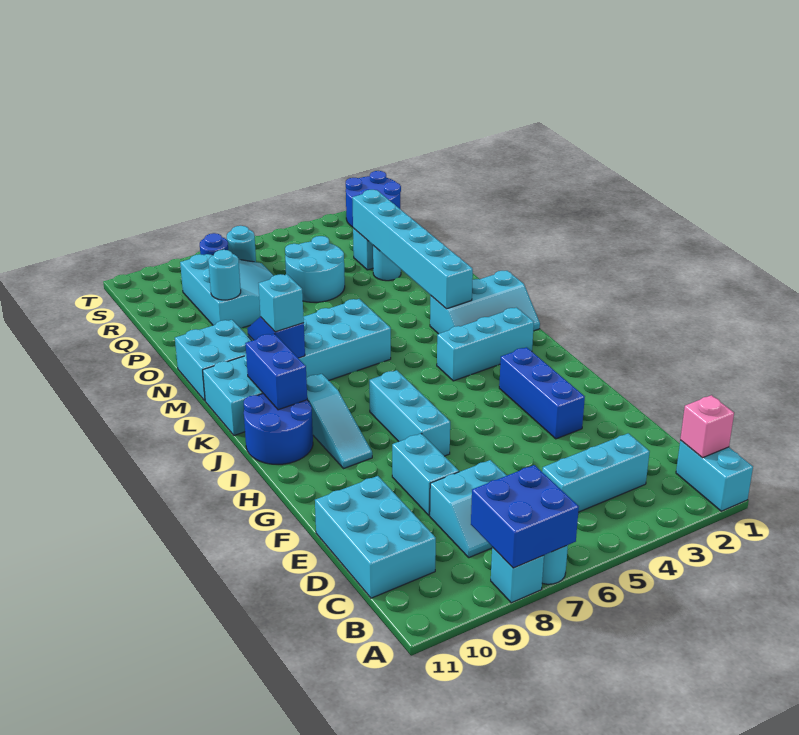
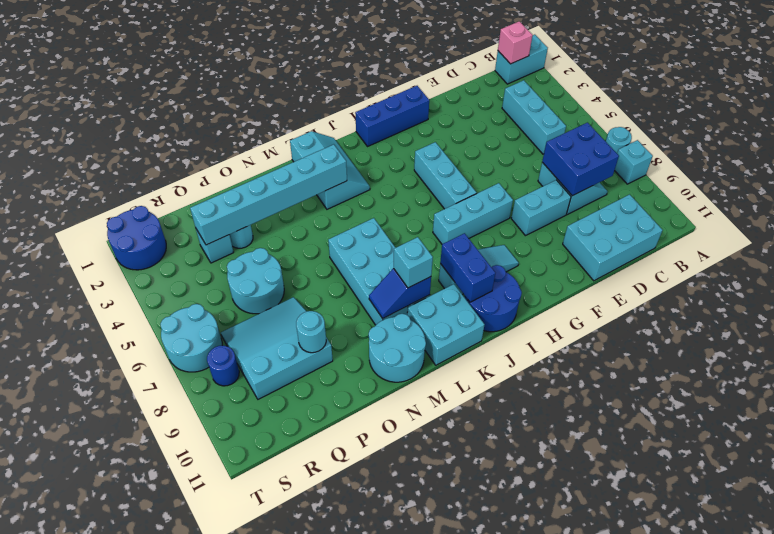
blue brick A7:B8 level 2 -> blue brick C7:D8 level 2
blue brick F3:H3 level 1 -> blue brick G1:I1 level 1
cyan brick J2:J4 level 1 -> cyan brick H4:H6 level 1
blue brick J10:K10 level 2 -> blue brick J9:J10 level 2
cyan brick M10:N11 level 1 -> cyan round brick M10:N11 level 1
cyan round brick S7 level 1 -> cyan round brick S6:T7 level 1

